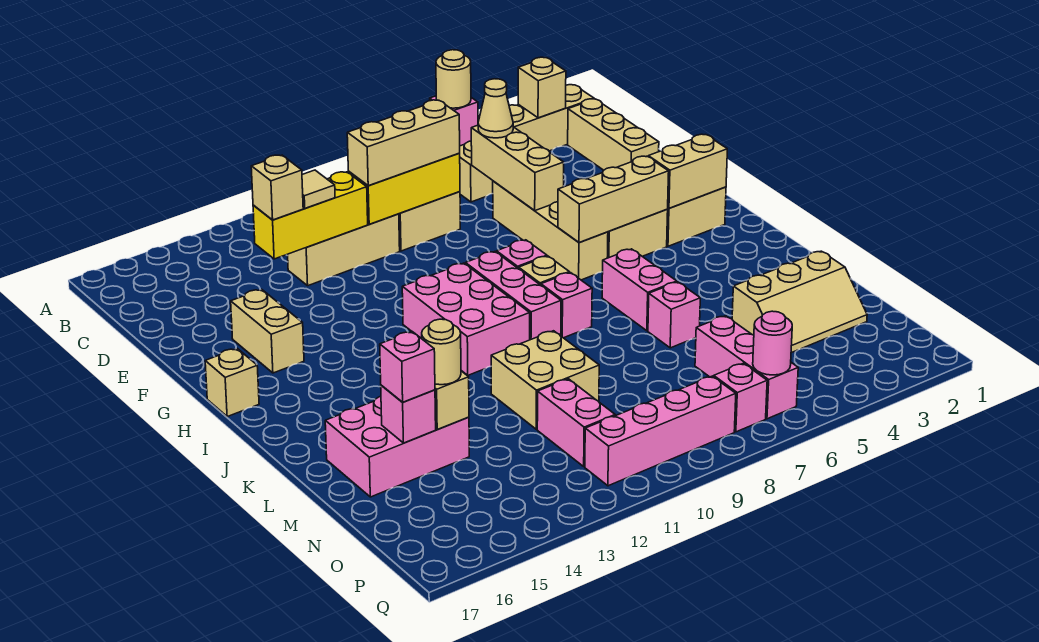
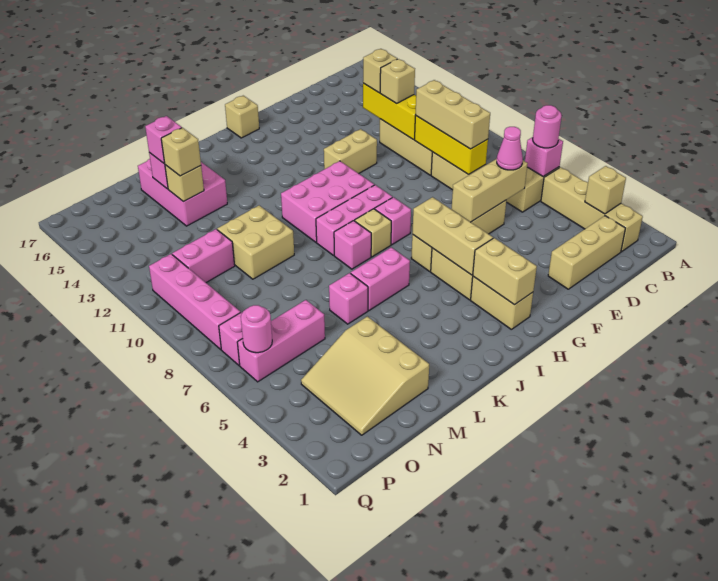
tan round brick B6 level 3 -> pink round brick B6 level 3
tan cone D6 level 3 -> pink cone D6 level 3
tan tile D12 level 3 -> tan brick D12 level 3
tan brick F15:G15 level 1 -> tan brick F12:G12 level 1
tan slope M2:N4 level 1 top M -> tan slope M2:O4 level 1 top M
tan round brick M14 level 3 -> tan brick M14 level 3

